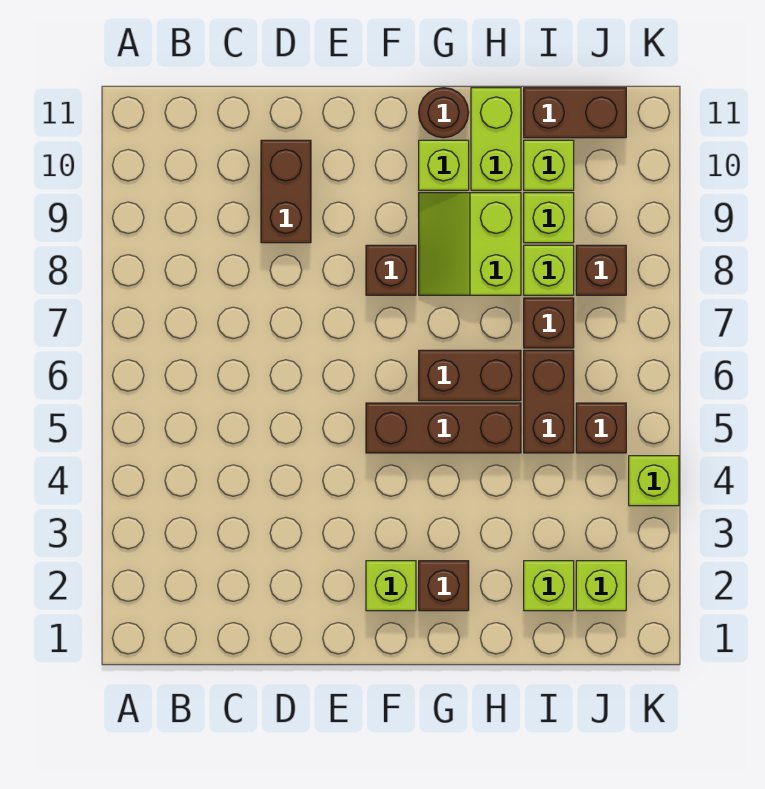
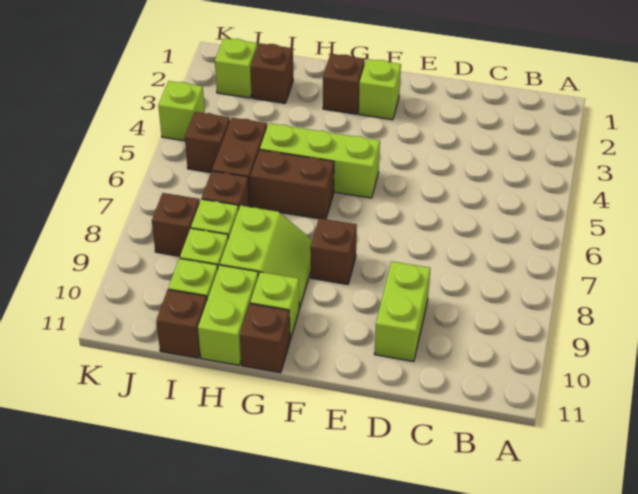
brown brick D9:D10 level 1 -> lime brick D9:D10 level 1
brown brick F5:H5 level 1 -> lime brick F5:H5 level 1
brown round brick G11 level 1 -> brown brick G11 level 1
lime brick I2 level 1 -> brown brick I2 level 1
brown brick I11:J11 level 1 -> brown brick I11 level 1

